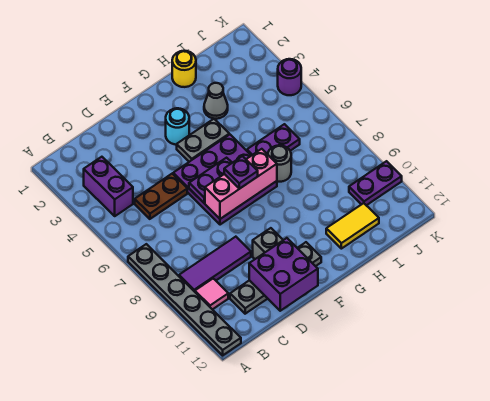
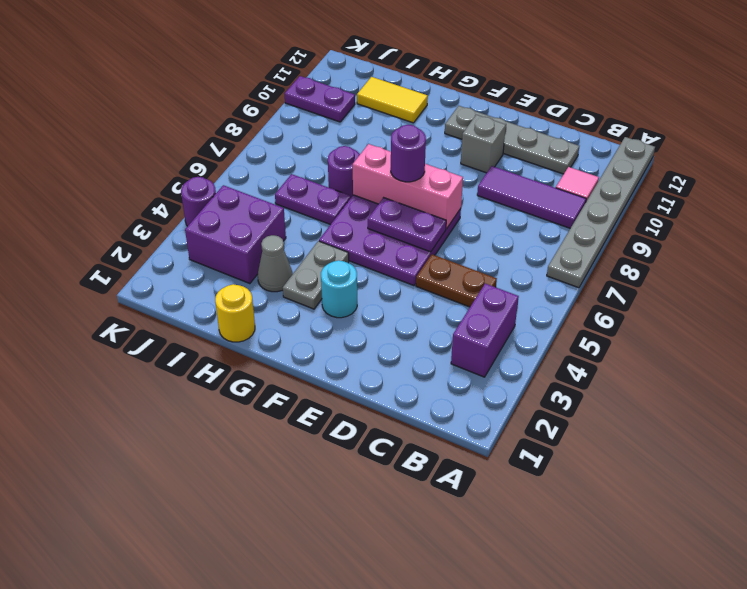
purple brick D11:E12 level 2 -> purple brick I3:J4 level 1
grey plate F4:G4 level 1 -> grey plate G3:G4 level 1
purple plate F7 level 3 -> purple round brick F7 level 3
grey round brick H7 level 1 -> purple round brick H7 level 1

